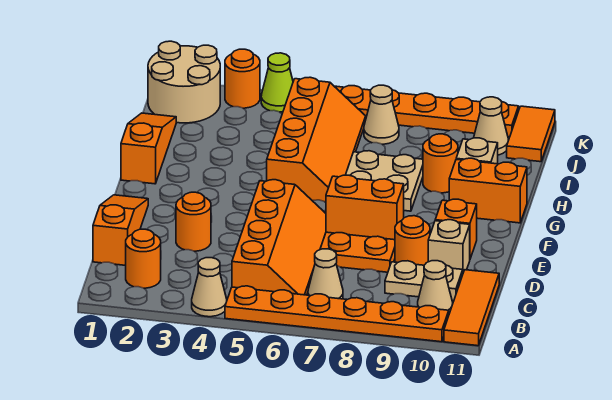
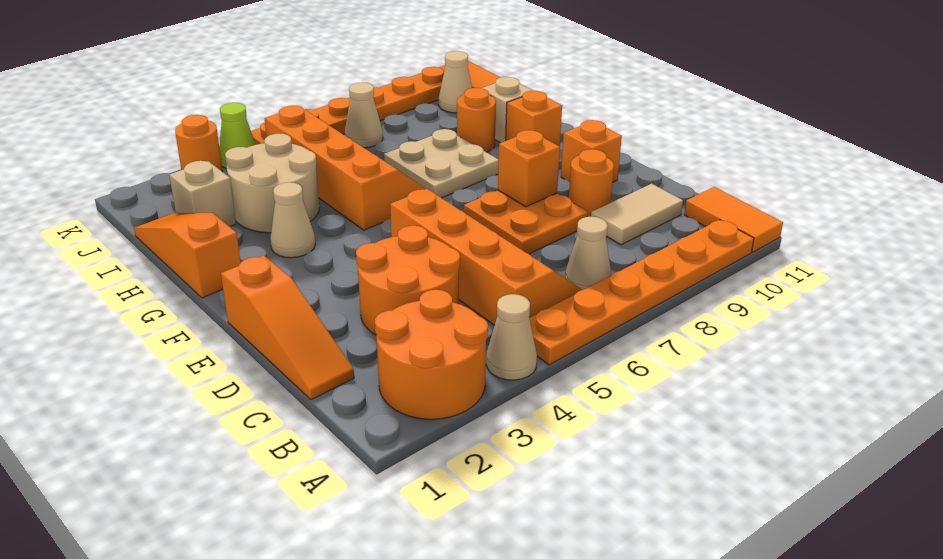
orange tile A11:C11 level 1 -> orange tile A11:B11 level 1
orange round brick B2 level 1 -> orange round brick A2:B3 level 1
tan cone B10 level 1 -> tan cone G3 level 1
orange slope C1:E1 level 1 top C -> orange slope C1:E1 level 1 top E
tan plate C9:C10 level 1 -> tan tile C9:C10 level 1
orange round brick D3 level 1 -> orange round brick C3:D4 level 1
tan brick D10 level 1 -> tan brick I2 level 1
orange brick E7:E8 level 2 -> orange brick E8 level 2
orange brick G10:G11 level 1 -> orange brick G10 level 1
tan round brick J1:K2 level 1 -> tan round brick H3:I4 level 1

